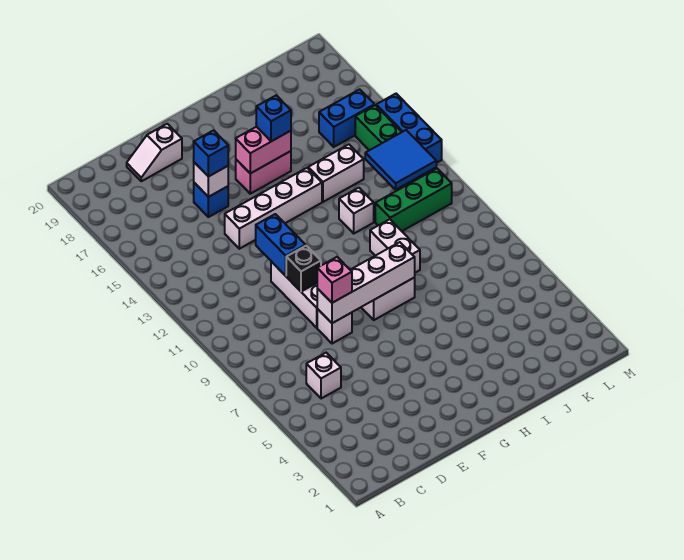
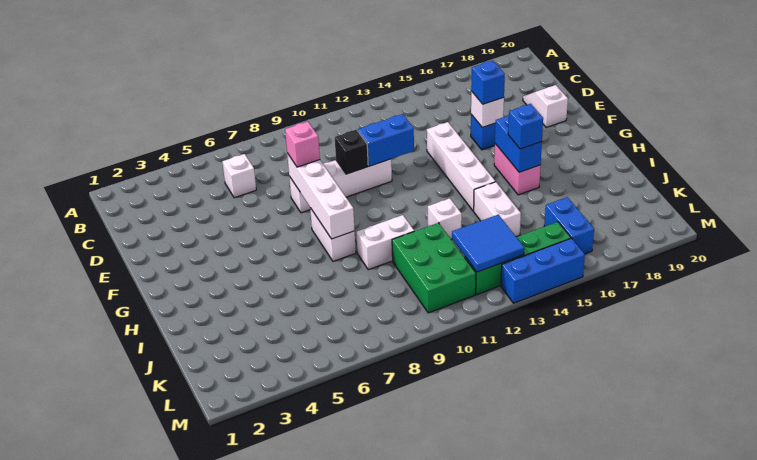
pink brick G16:H16 level 2 -> blue brick G16:H16 level 2
green brick J11:L11 level 1 -> green brick J10:L11 level 1

